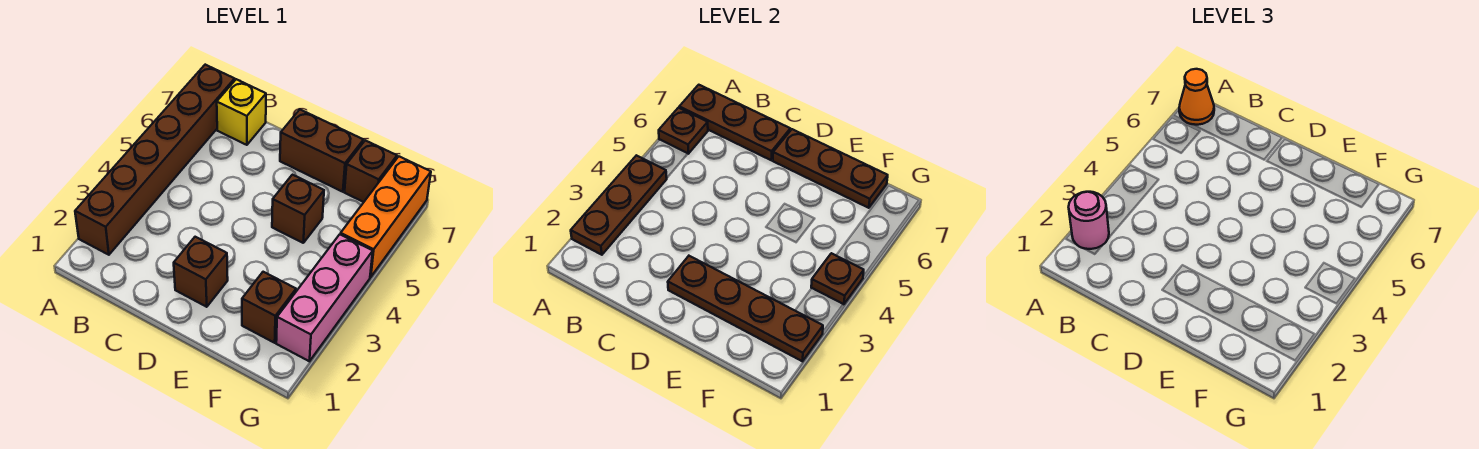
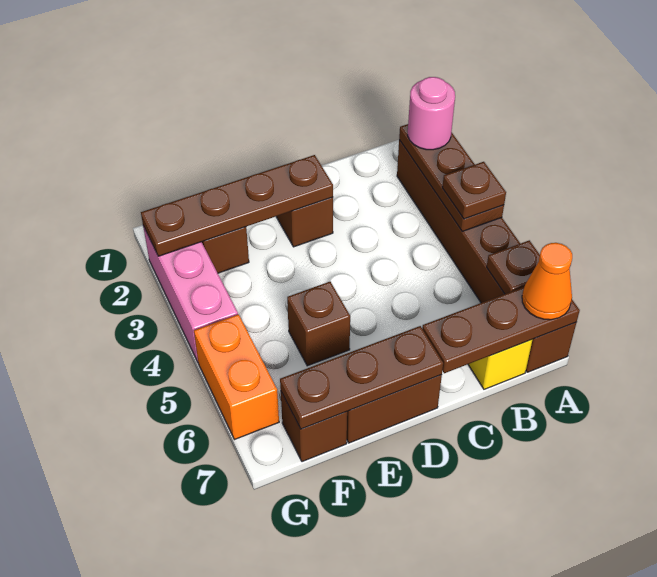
brown plate G4 level 2 -> brown plate A4 level 3
orange brick G5:G7 level 1 -> orange brick G5:G6 level 1

